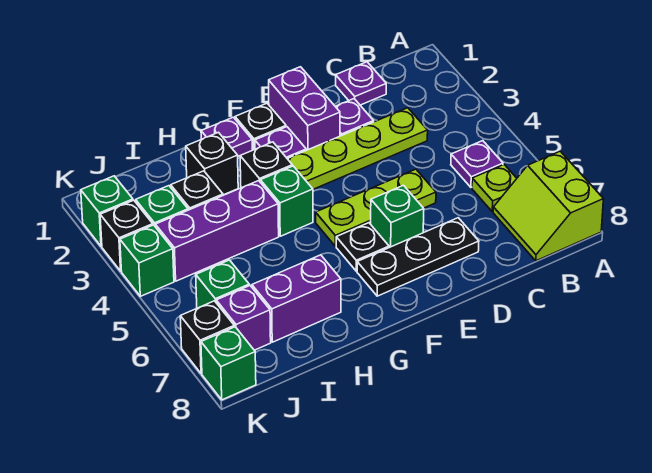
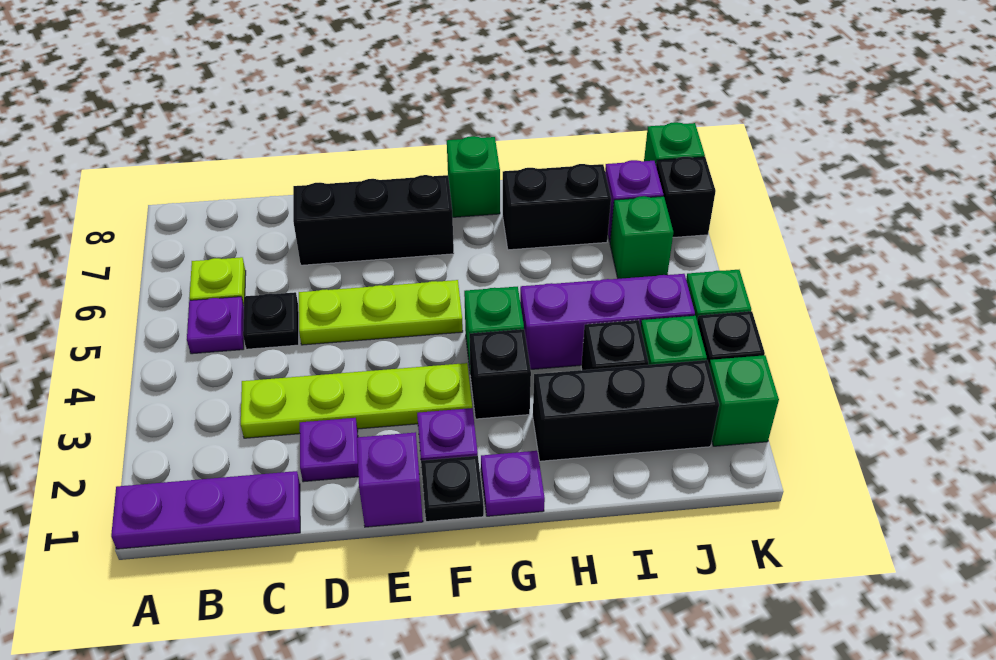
lime slope A7:B8 level 1 top A -> none
purple plate C1 level 1 -> purple plate A1:C1 level 1
black plate D7:F7 level 1 -> black brick D7:F7 level 1
purple brick E1:E2 level 1 -> purple brick E1 level 1
green brick E6 level 1 -> green brick G8 level 1
black plate F6 level 1 -> black plate C5 level 1
black brick H2 level 1 -> black brick H2:J2 level 1
purple brick H7:I7 level 1 -> black brick H7:I7 level 1

